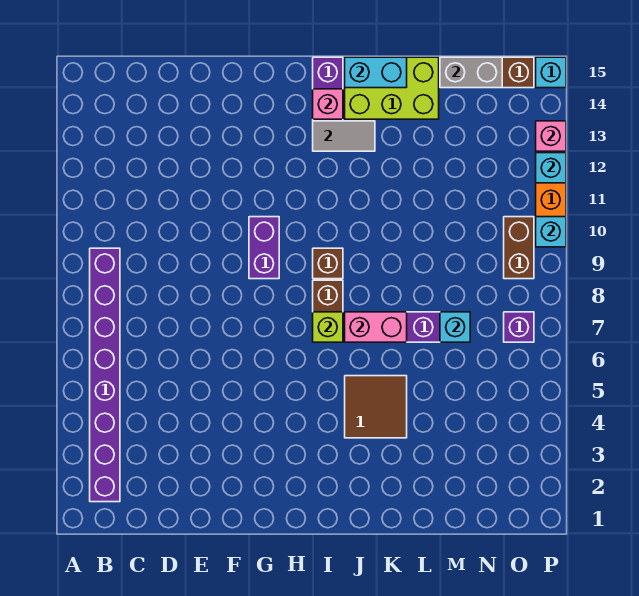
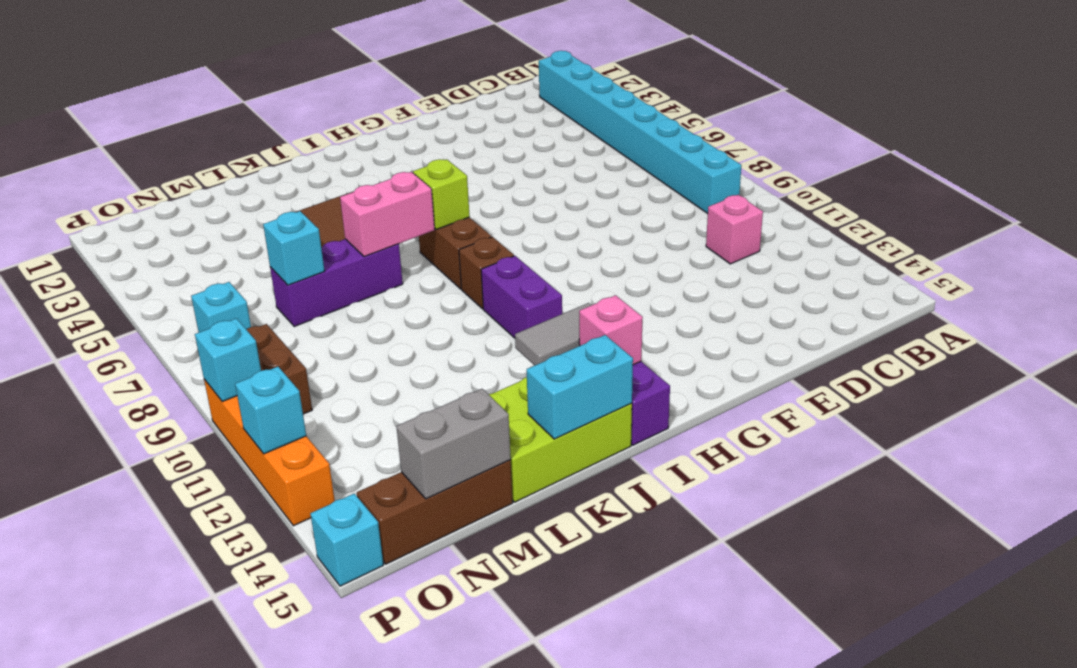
purple brick B2:B9 level 1 -> cyan brick B2:B9 level 1
purple brick G9:G10 level 1 -> purple brick I10:I11 level 1
purple brick O7 level 1 -> cyan brick O7 level 1
pink brick P13 level 2 -> pink brick C11 level 1

